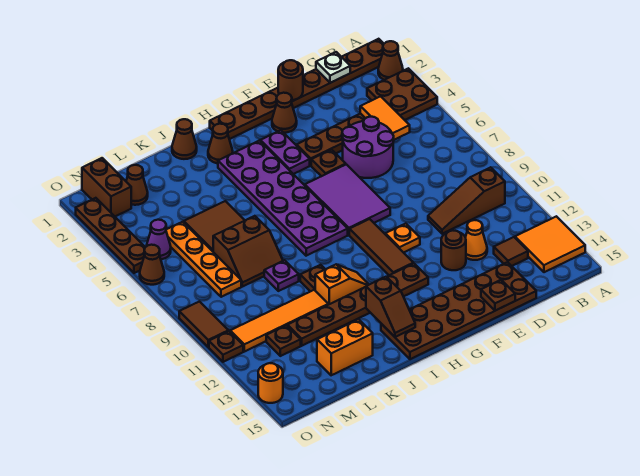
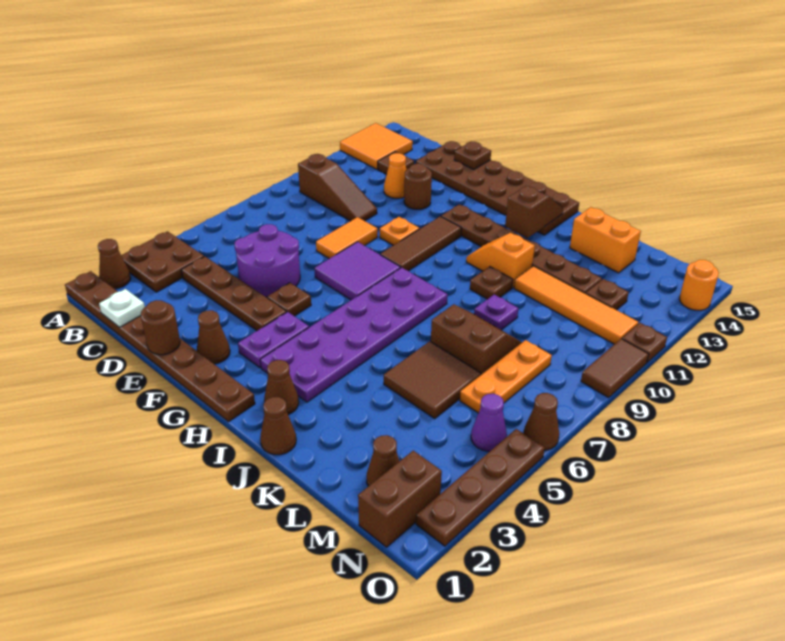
orange tile C4:C5 level 2 -> orange tile E8:E9 level 1
purple tile F6:G8 level 1 -> purple tile F7:G8 level 1
orange plate M5:M8 level 1 -> orange plate M6:M8 level 1

